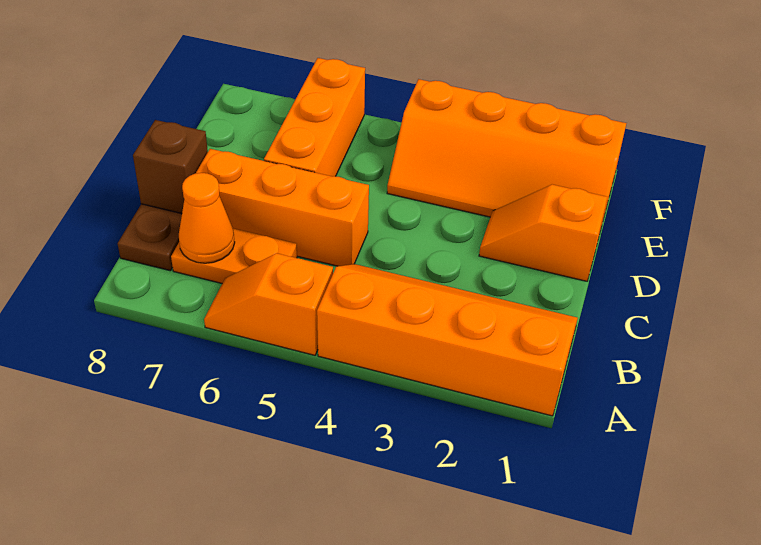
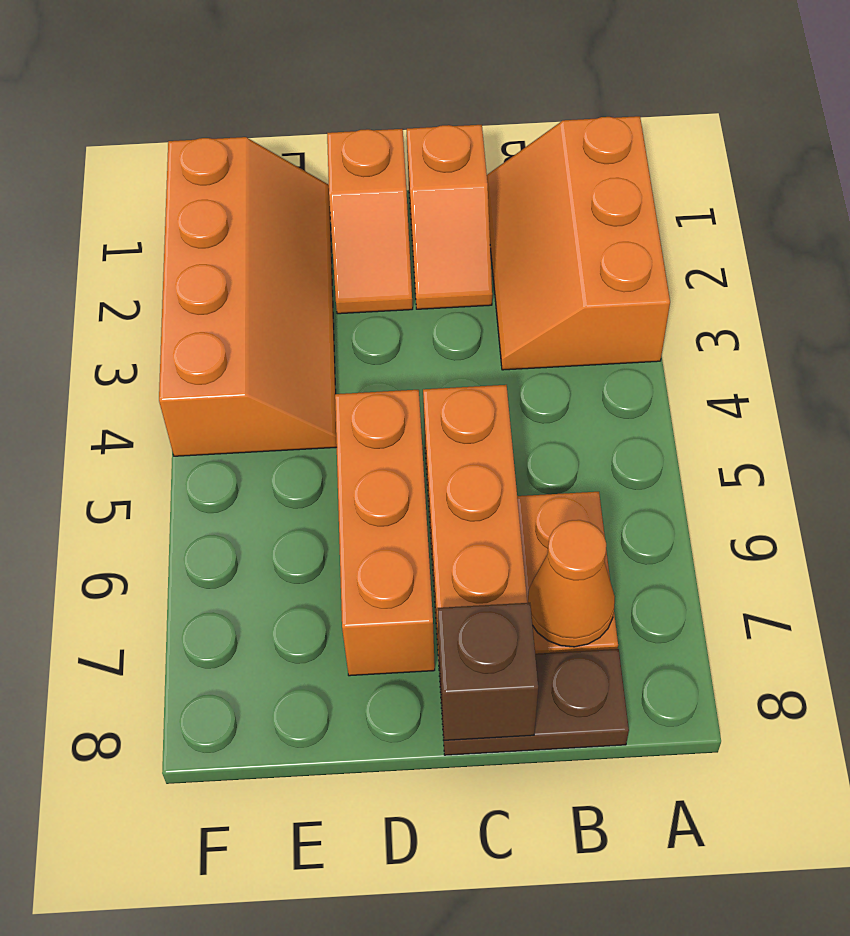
orange slope A1:B4 level 1 top A -> orange slope A1:B3 level 1 top A
orange slope A5:A6 level 1 top 5 -> orange slope C1:C2 level 1 top 1
orange brick D6:F6 level 1 -> orange brick D5:D7 level 1

